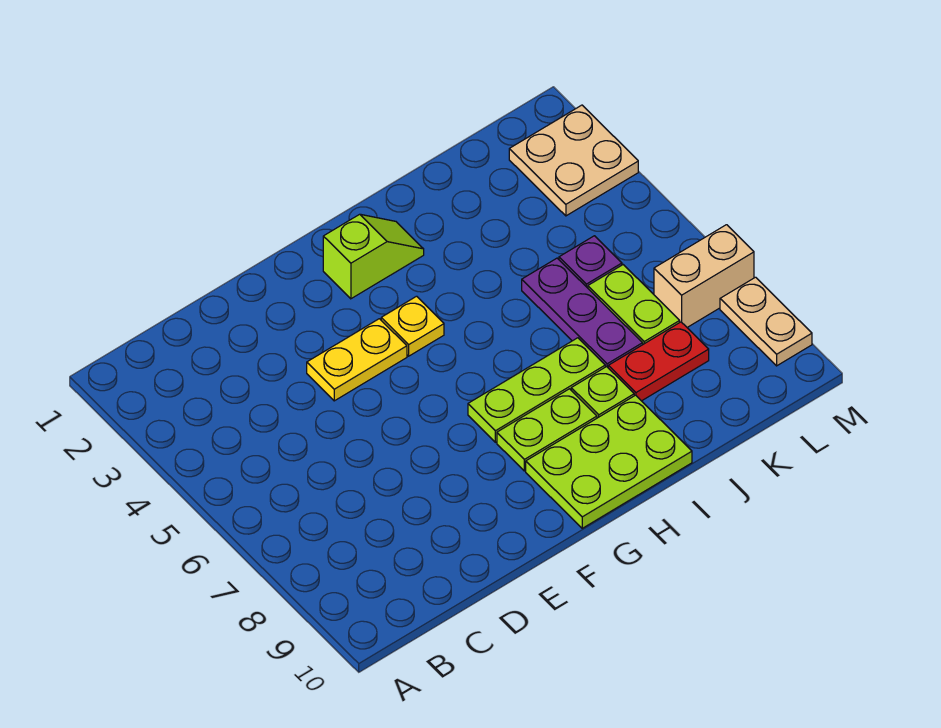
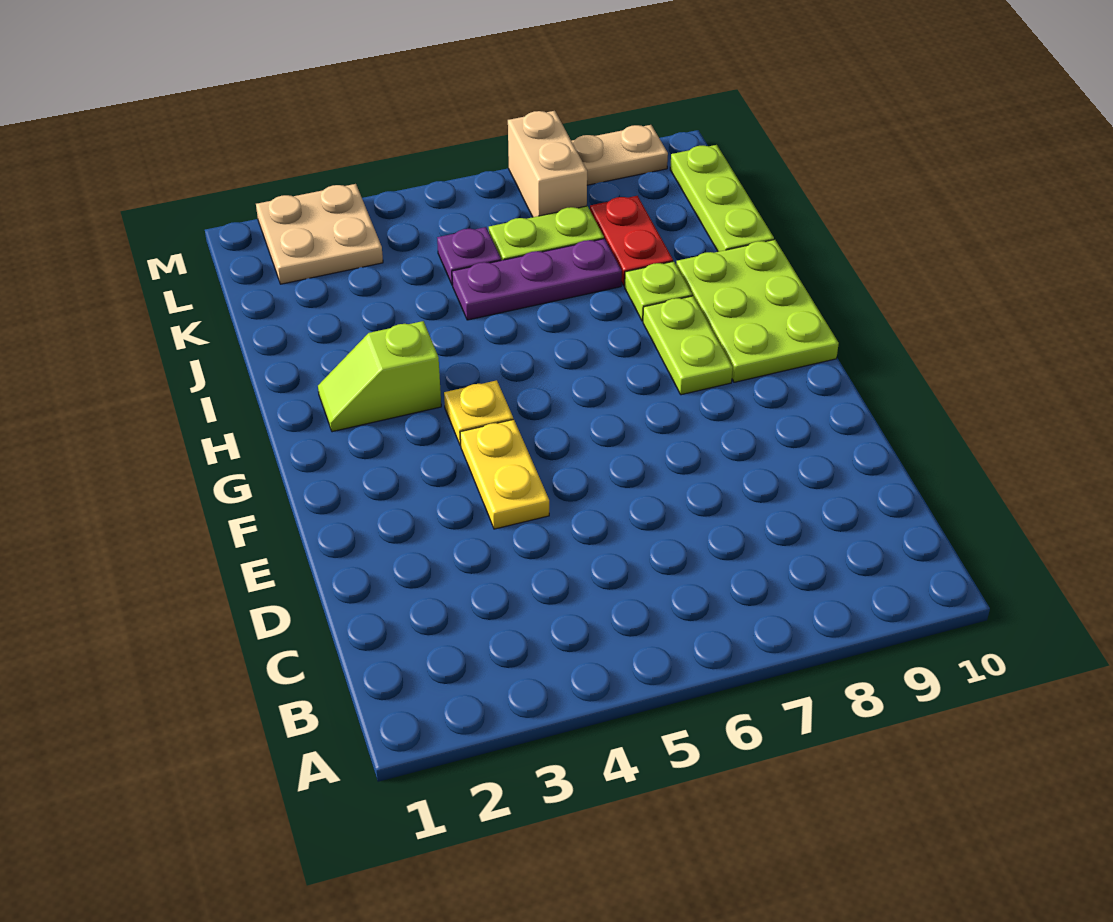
lime slope G2:H2 level 1 top G -> lime slope H2:H3 level 1 top 3
lime plate G7:I7 level 1 -> lime plate J10:L10 level 1

